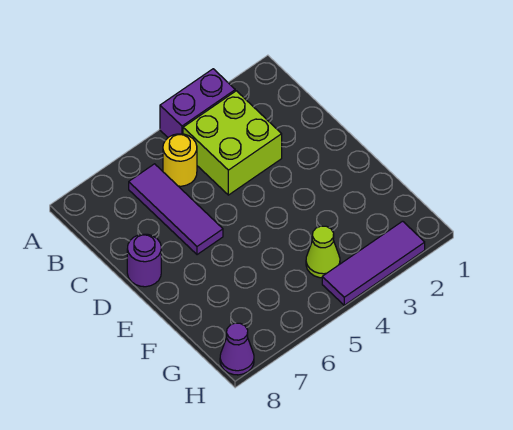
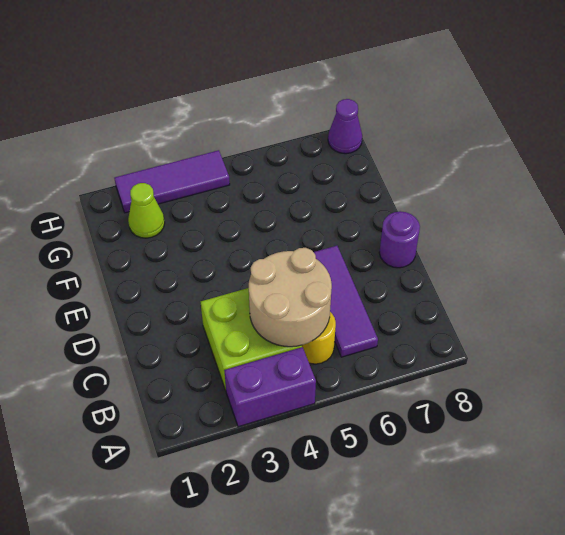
none -> tan round brick B4:C5 level 2
lime cone G4 level 1 -> lime cone G2 level 1

